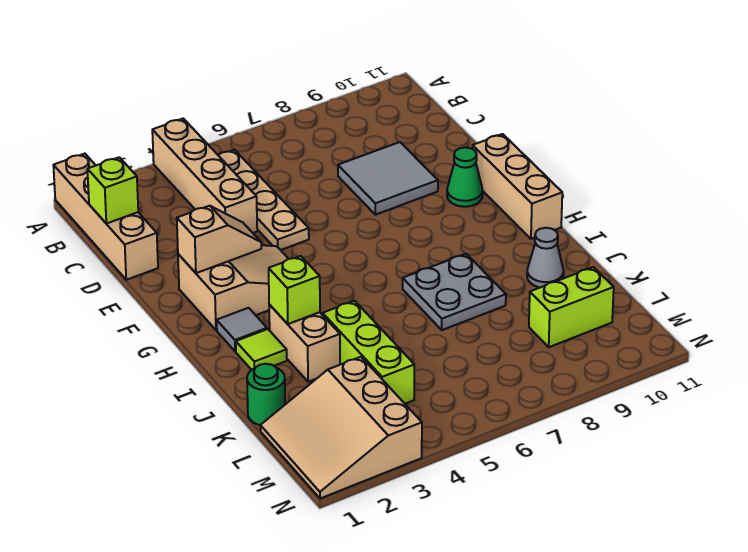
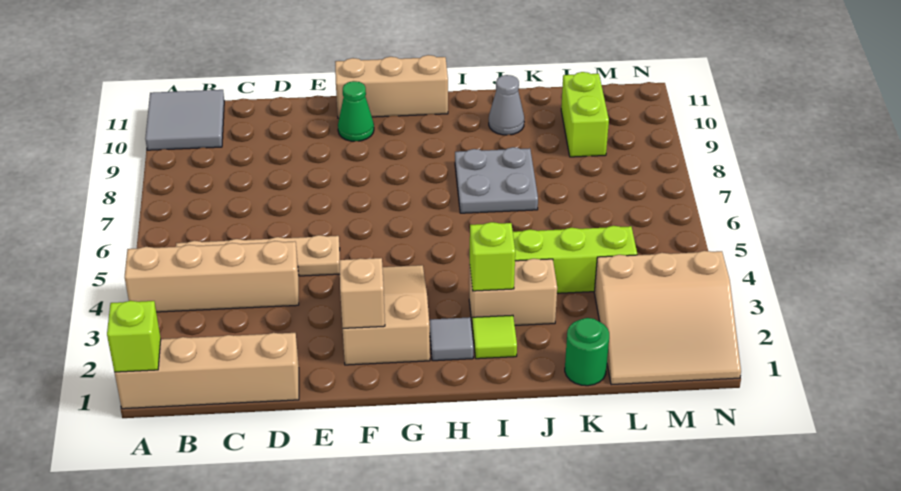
lime brick C1 level 2 -> lime brick A1 level 2
grey tile D8:E9 level 1 -> grey tile A10:B11 level 1

